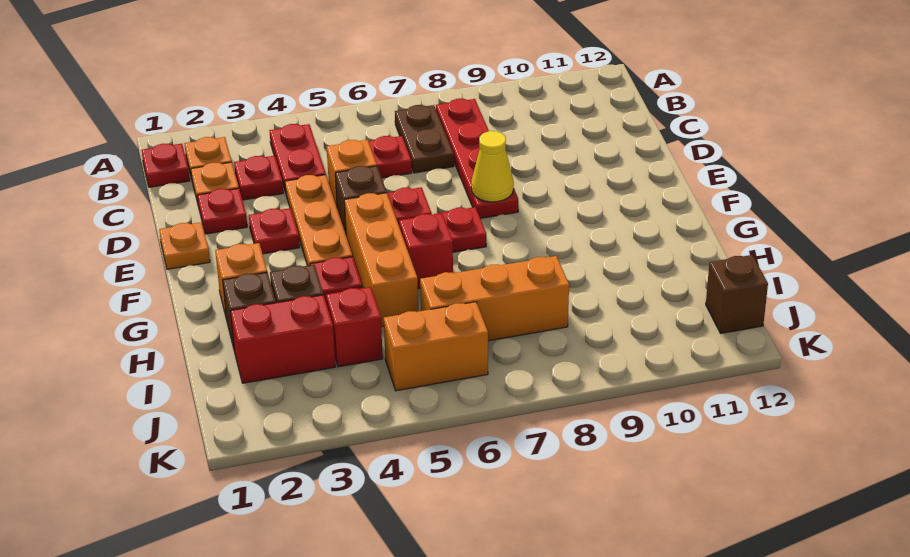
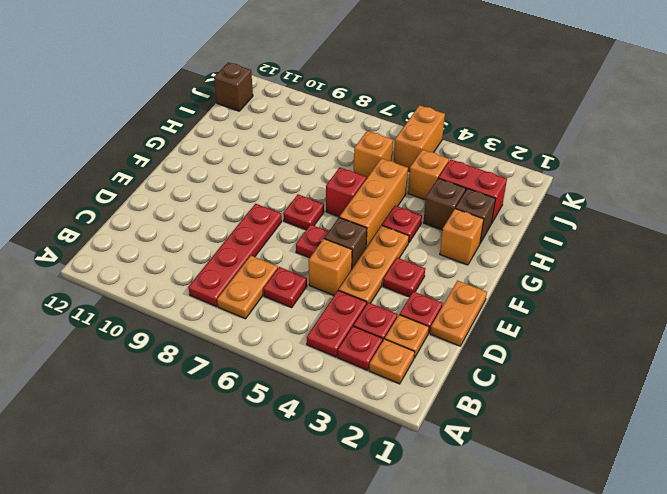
red plate B1 level 1 -> red plate B3 level 1
brown plate B7:C7 level 1 -> orange plate B7:C7 level 1
orange plate E1 level 1 -> orange plate D1:E1 level 1
yellow cone E8 level 2 -> none
red brick I4 level 1 -> orange brick I4 level 1
orange brick I6:I8 level 1 -> orange brick I6 level 1
orange brick J5:J6 level 1 -> orange brick J5:K5 level 1

